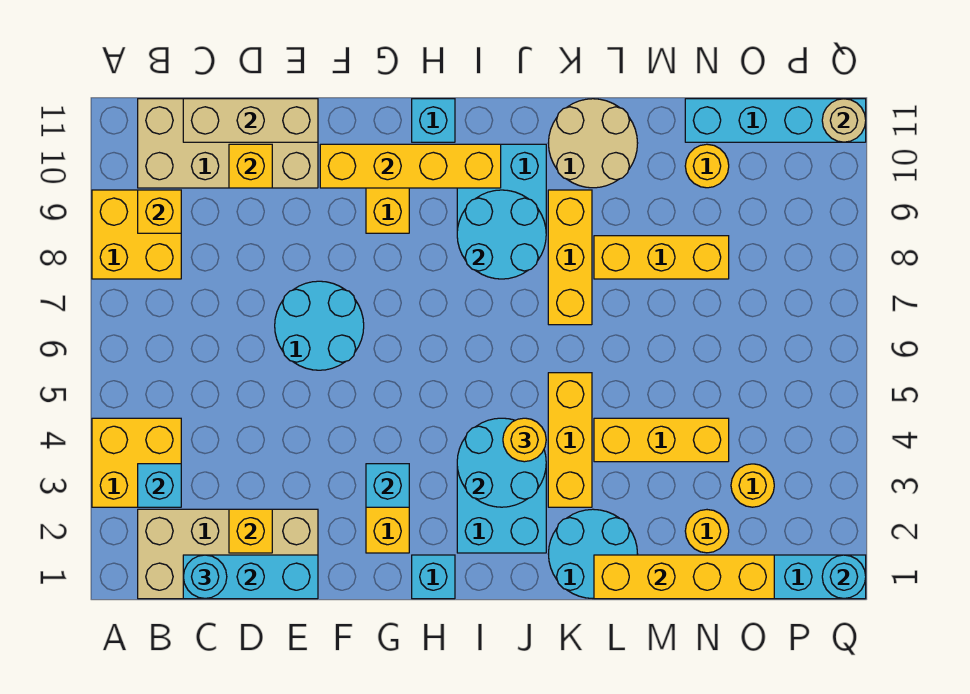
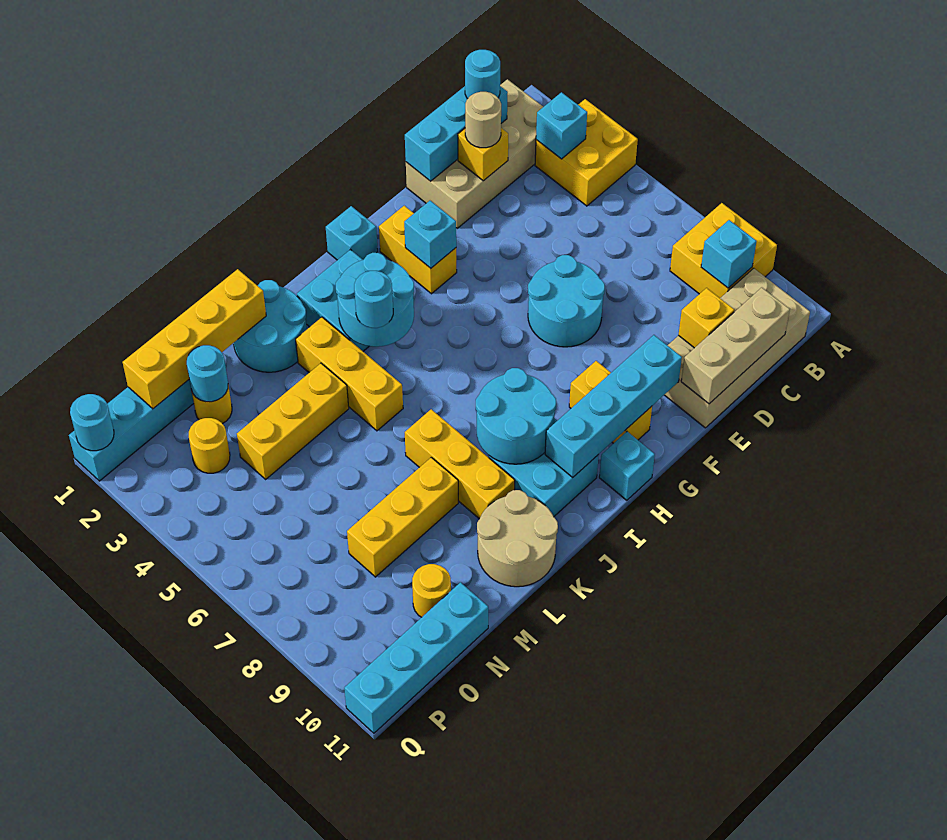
yellow brick B9 level 2 -> cyan brick B9 level 2
yellow brick F10:I10 level 2 -> cyan brick F10:I10 level 2
yellow round brick J4 level 3 -> cyan round brick J4 level 3
none -> cyan round brick N2 level 2
tan round brick Q11 level 2 -> tan round brick D2 level 3

